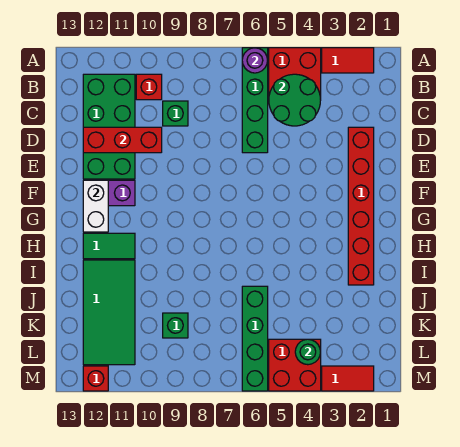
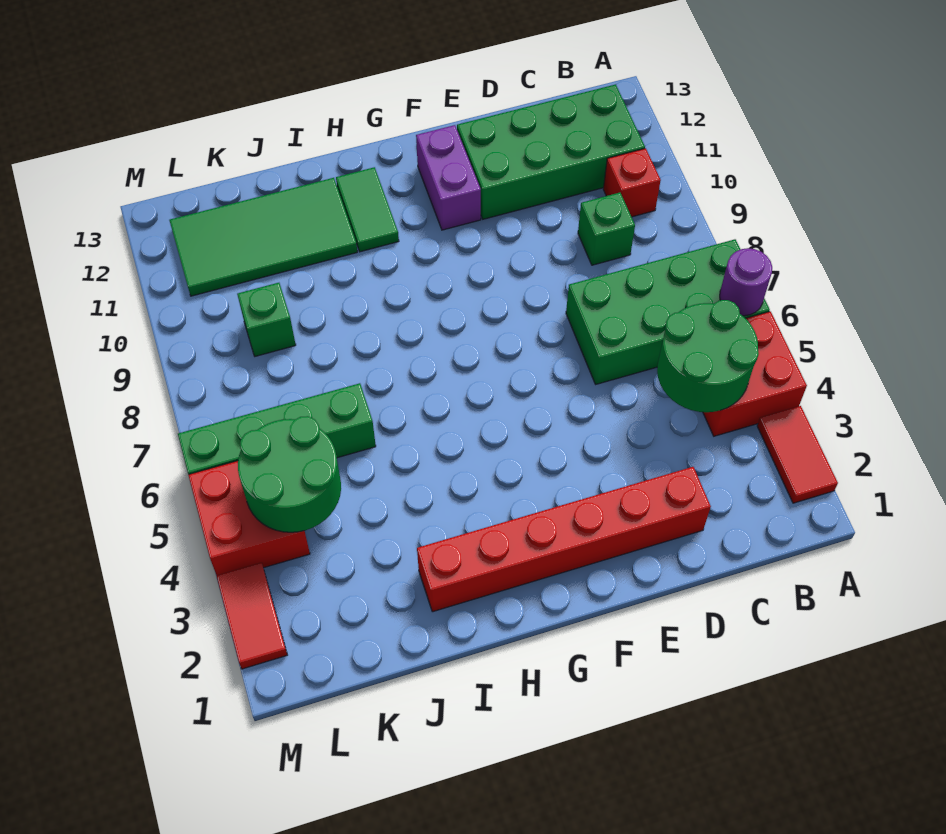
green brick A6:D6 level 1 -> green brick A6:D7 level 1
red brick D10:D12 level 2 -> none
white brick F12:G12 level 2 -> none
green round brick L4 level 2 -> green round brick K4:L5 level 2
red brick M12 level 1 -> none

